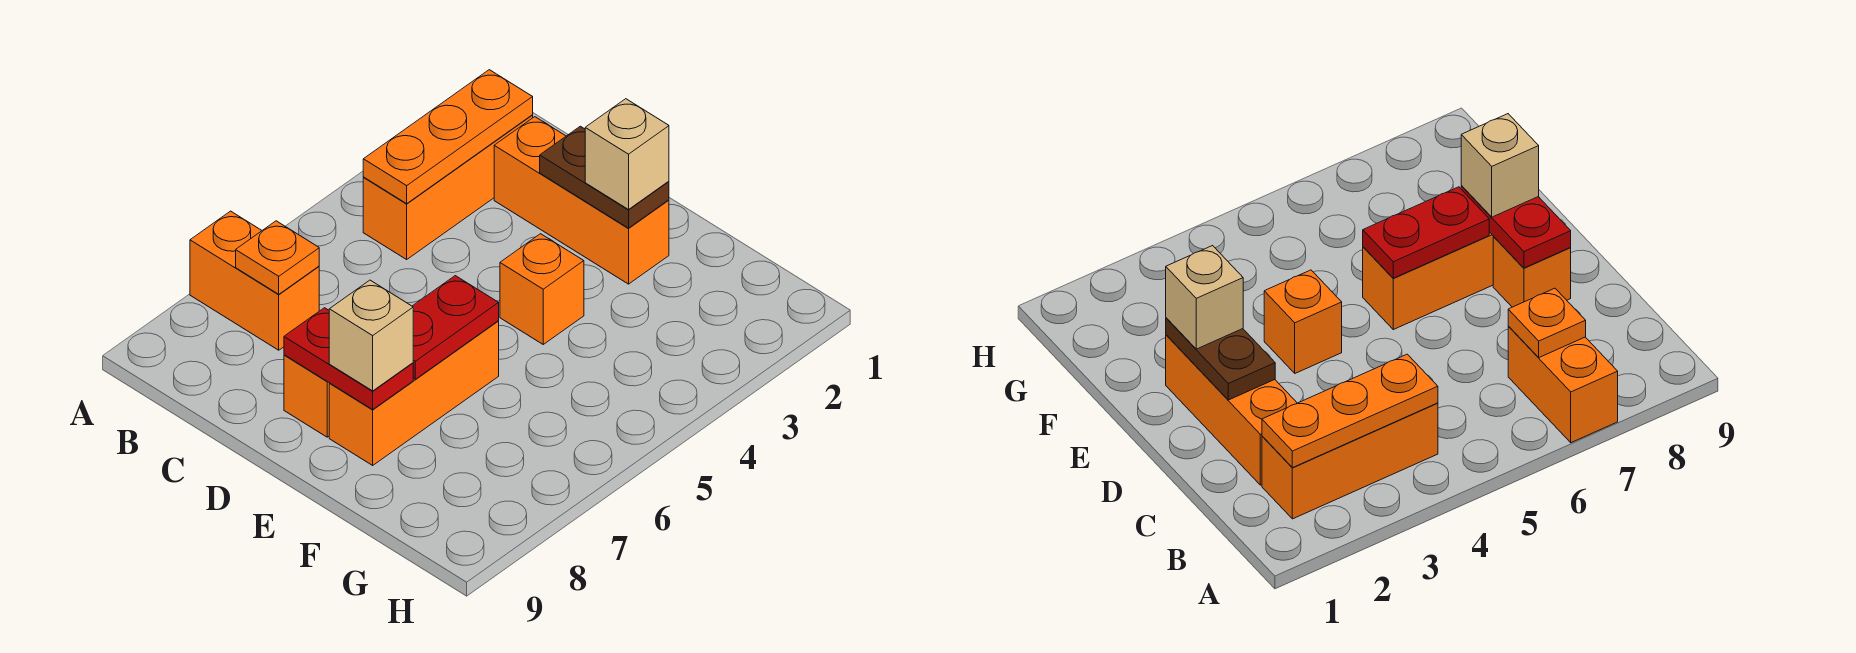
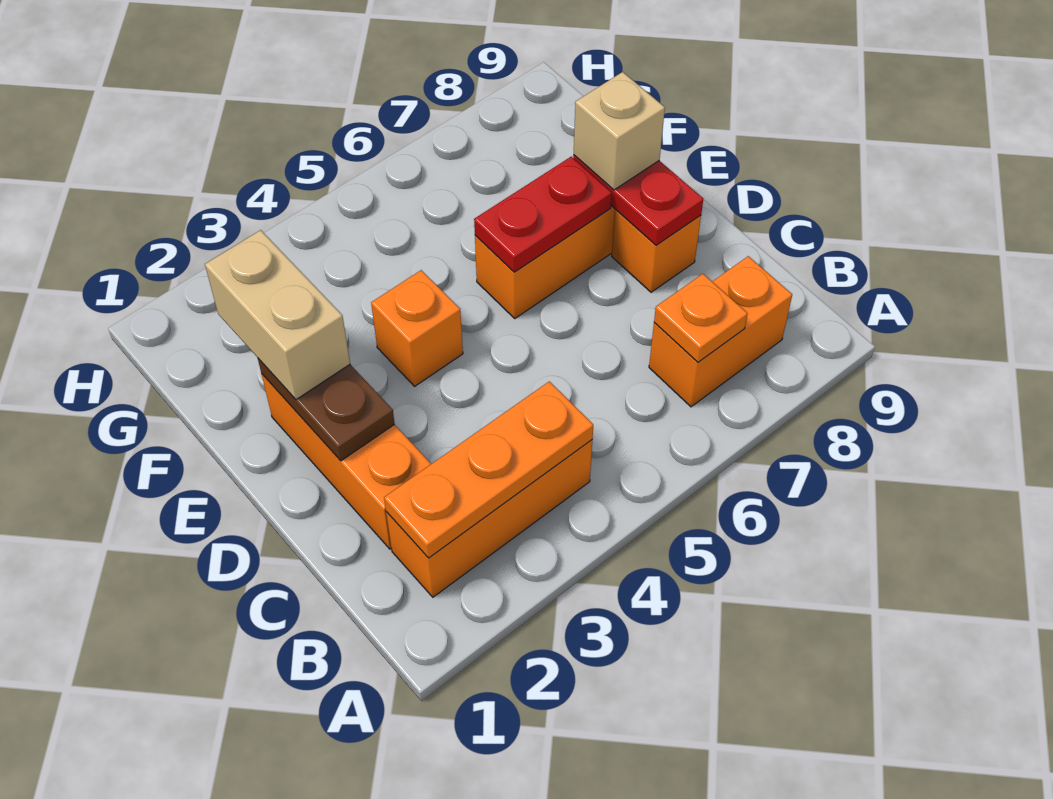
orange brick A7:B7 level 1 -> orange brick B7:B8 level 1
tan brick E2 level 3 -> tan brick E2:F2 level 3

